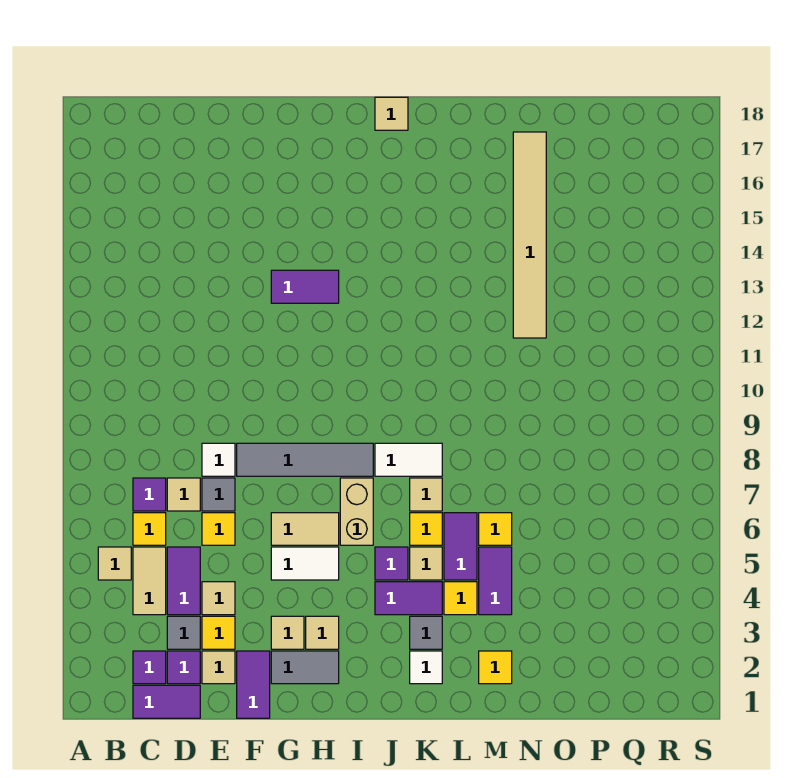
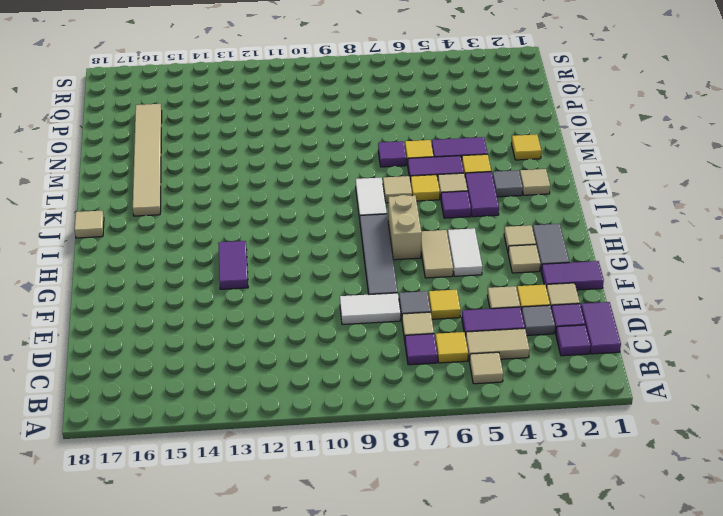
white tile E8 level 1 -> white tile E8:E9 level 1
tan brick I6:I7 level 1 -> tan brick H7:I7 level 1
white tile K2 level 1 -> tan tile K2 level 1
none -> purple tile M7 level 1
tan tile N12:N17 level 1 -> tan tile K16:P16 level 1

